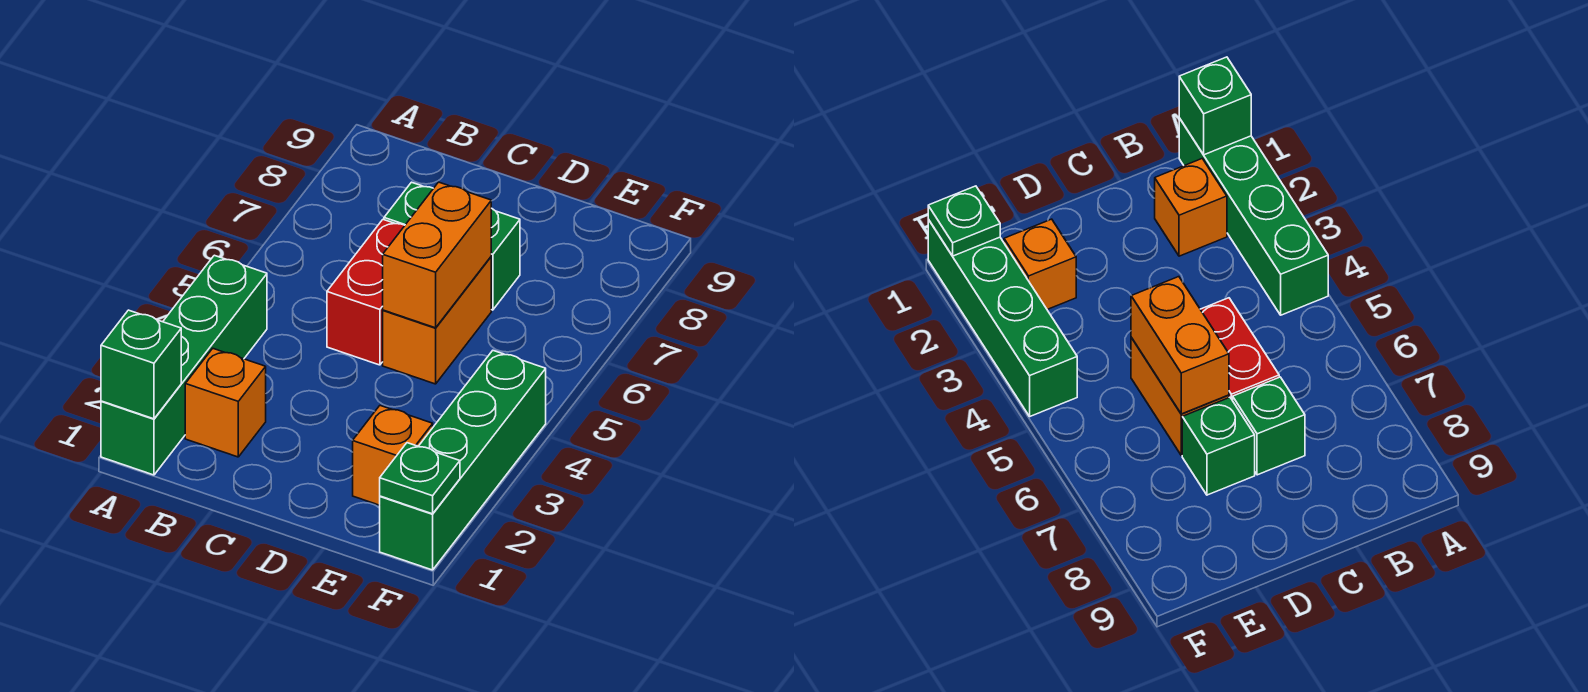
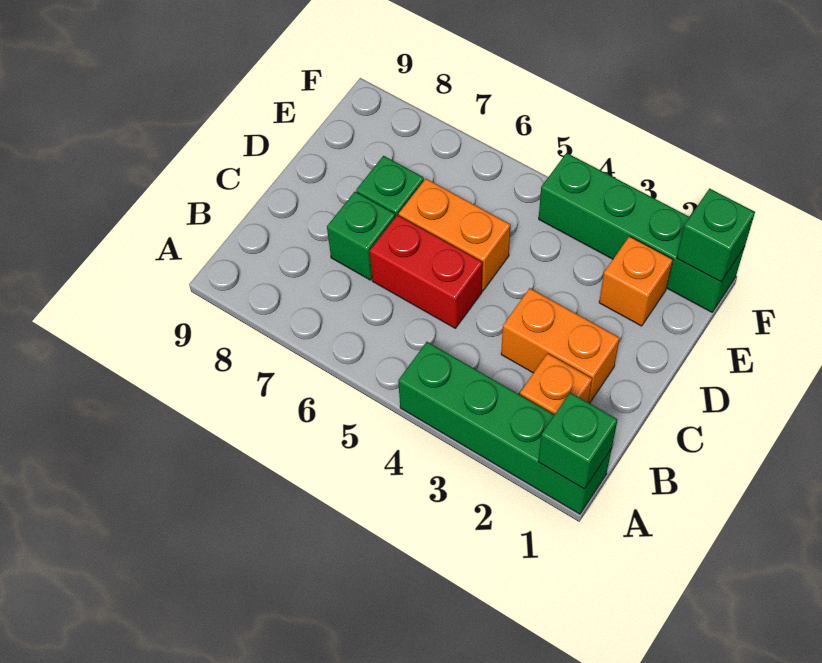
orange brick D5:D6 level 2 -> orange brick C2:C3 level 1
green plate F1 level 2 -> green brick F1 level 2

